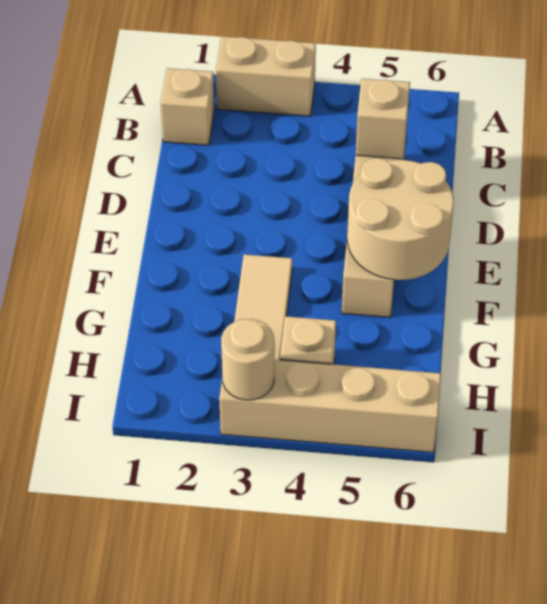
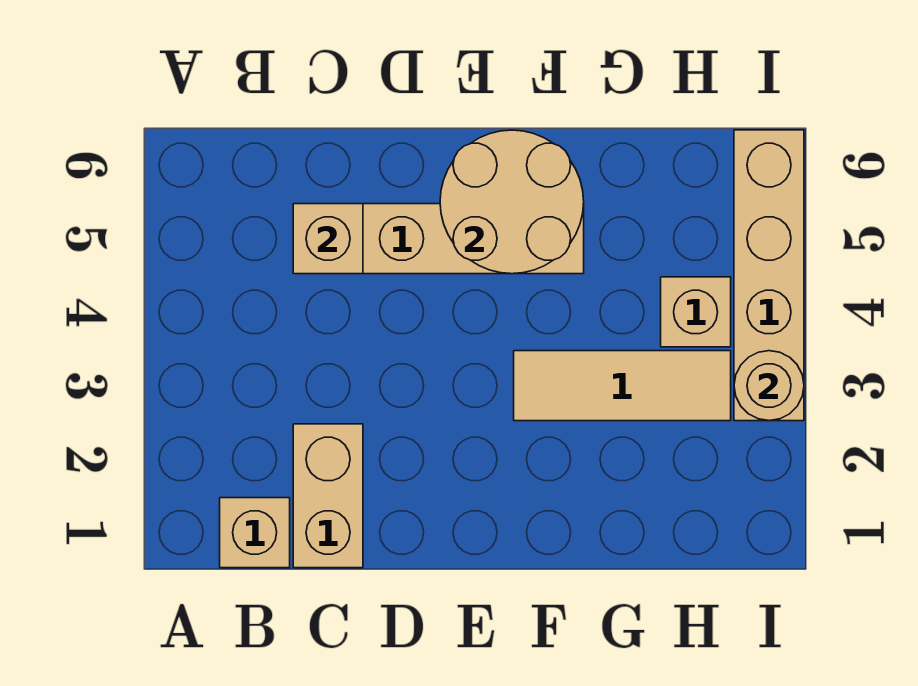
tan brick A2:A3 level 1 -> tan brick C1:C2 level 1

